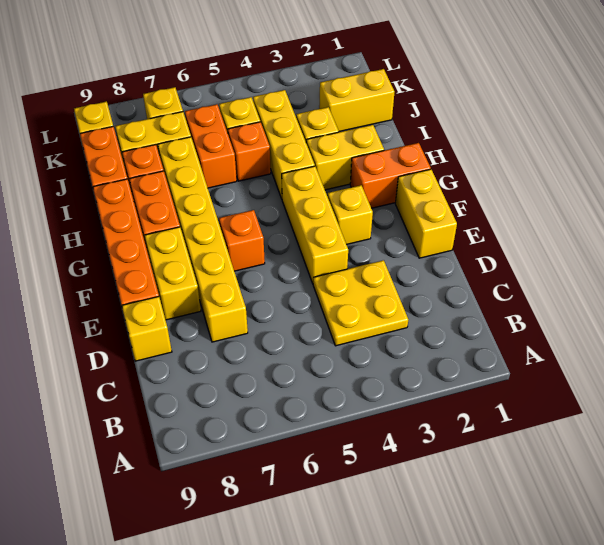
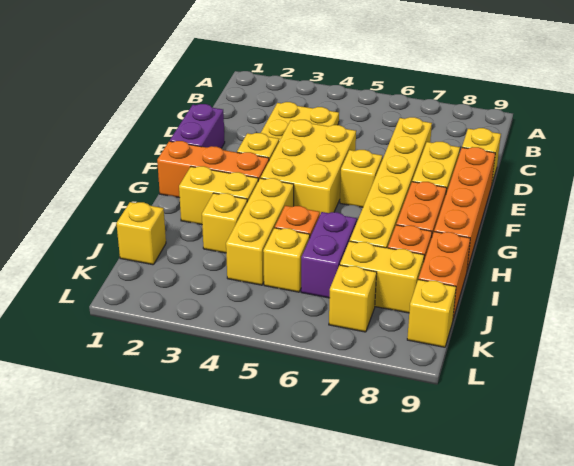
yellow brick E1:F1 level 1 -> purple brick E1:F1 level 1
yellow brick E4:G4 level 1 -> yellow brick E4:G5 level 1
orange brick F6 level 1 -> yellow brick F6 level 1
orange brick G1:G2 level 1 -> orange brick G1:G3 level 1
orange brick I6:J6 level 1 -> purple brick I6:J6 level 1
yellow brick J1:J2 level 1 -> yellow brick J1 level 1

